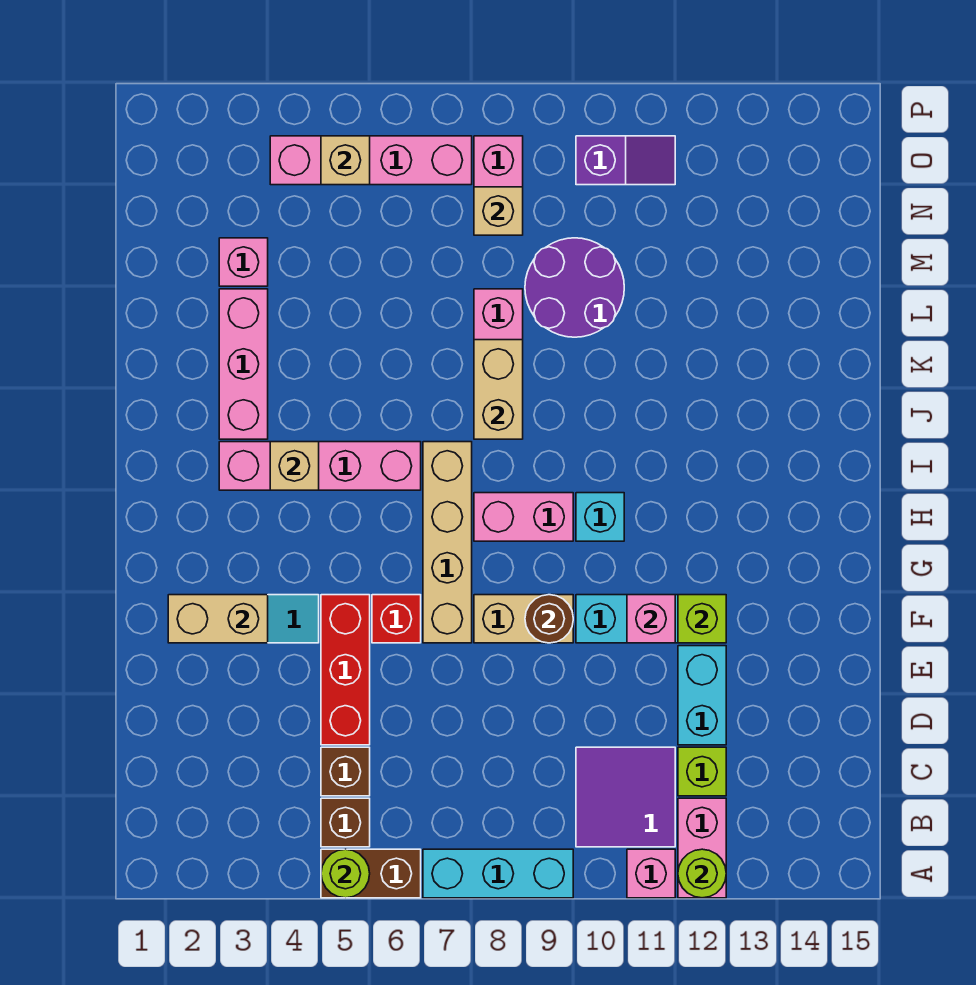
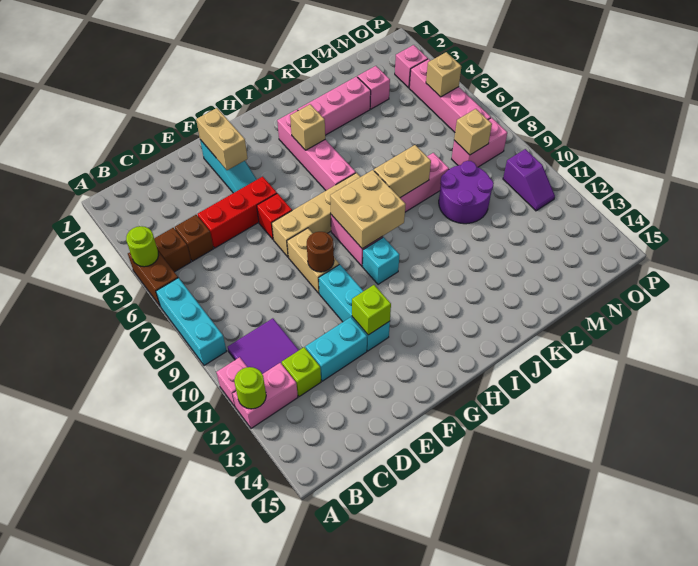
pink brick F11 level 2 -> pink brick O3 level 1
none -> tan brick H8:I9 level 2

